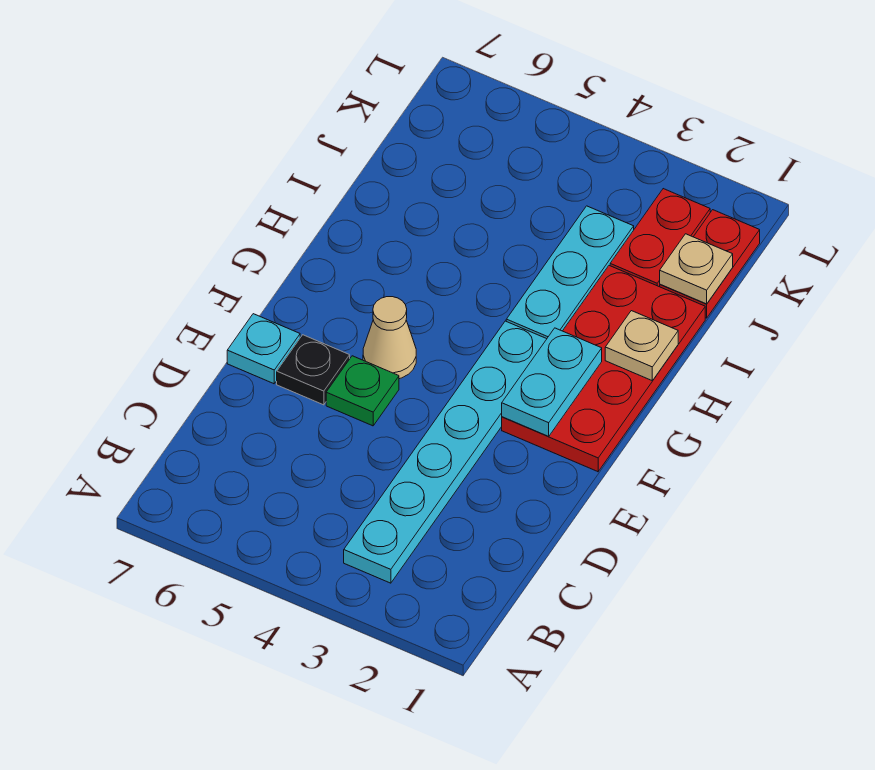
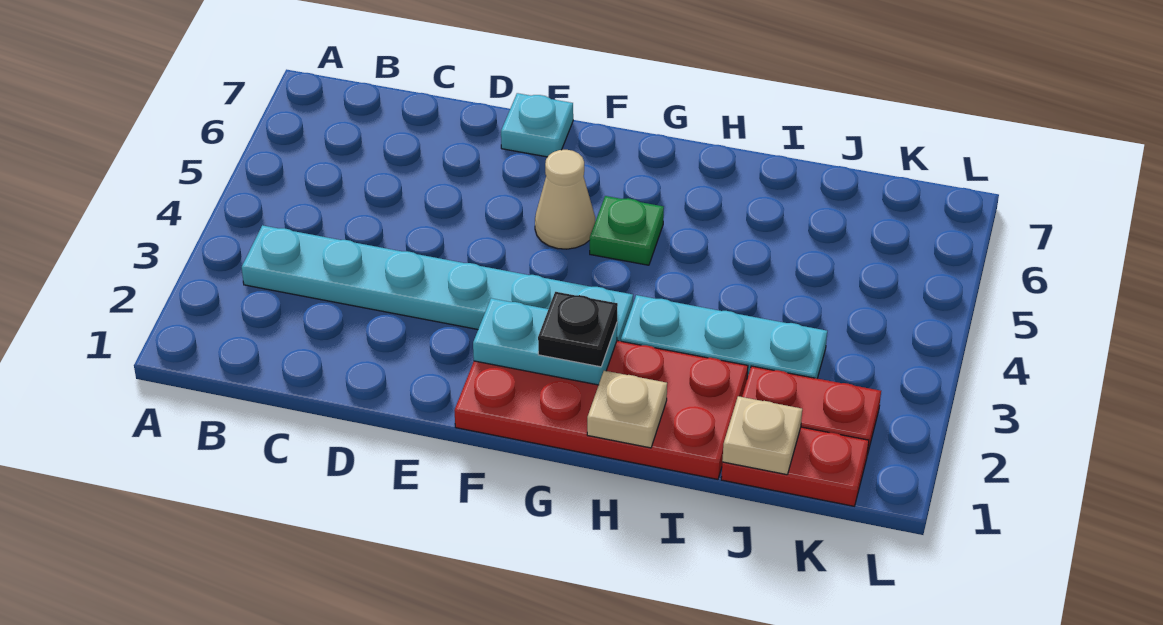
green plate E5 level 1 -> green plate G5 level 1
black plate E6 level 1 -> black plate G2 level 3

